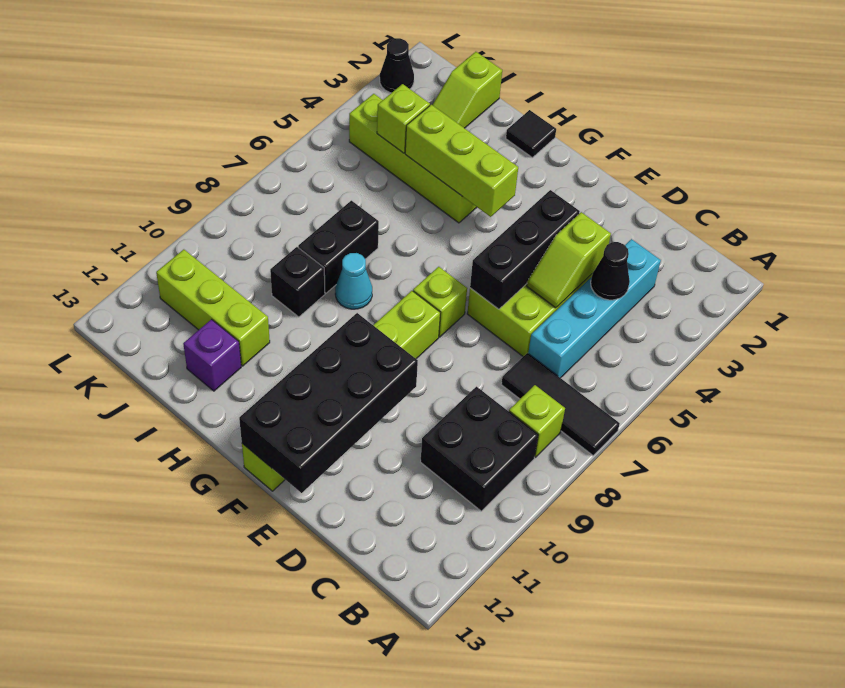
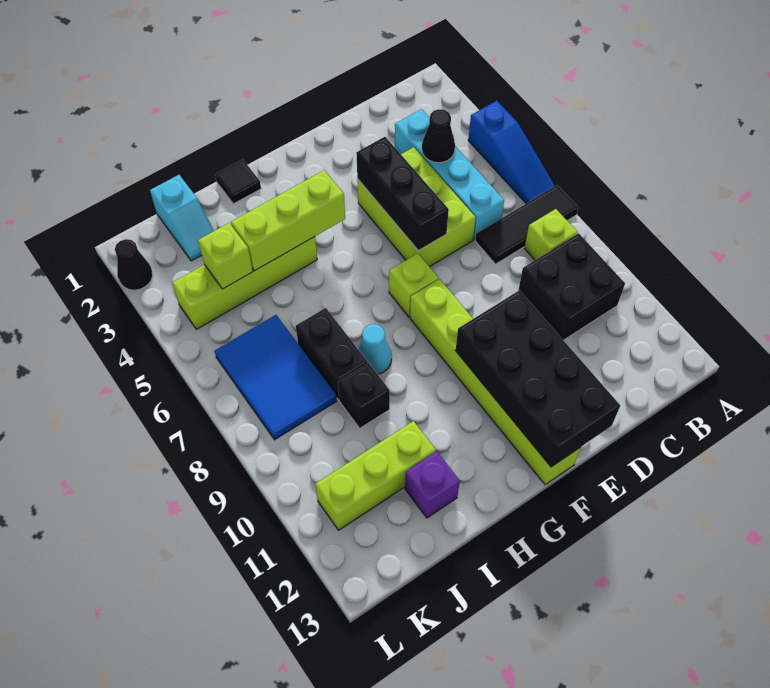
none -> blue slope A4:A6 level 1 top 4
lime slope D4:D5 level 2 top 4 -> none
lime slope J1:J2 level 1 top 1 -> cyan slope J1:J2 level 1 top 1
none -> blue tile J6:K8 level 1

